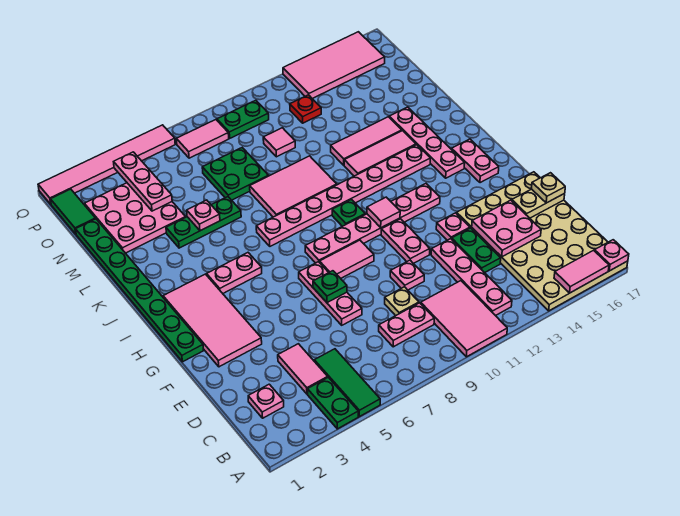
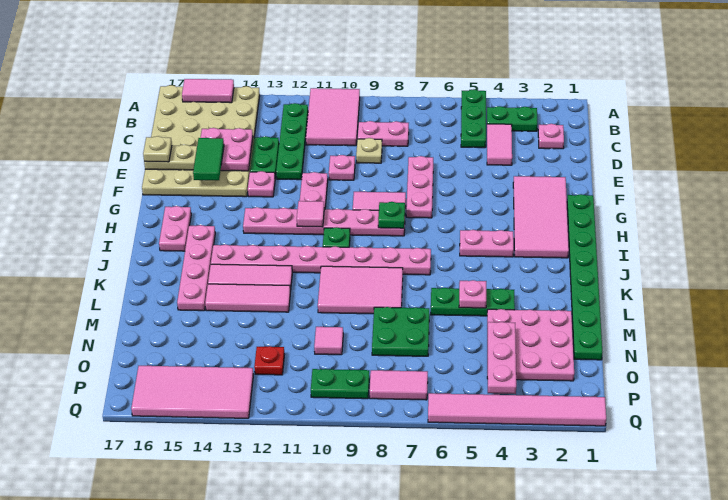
green plate A4:B4 level 1 -> green plate B3:B4 level 1
green tile A5:C5 level 1 -> green plate A5:C5 level 1
pink plate A17 level 2 -> none
pink plate B12:E12 level 1 -> green plate B12:E12 level 1
green plate F7 level 2 -> green plate H8 level 2
green tile O1:P1 level 1 -> green tile E15:F15 level 3

